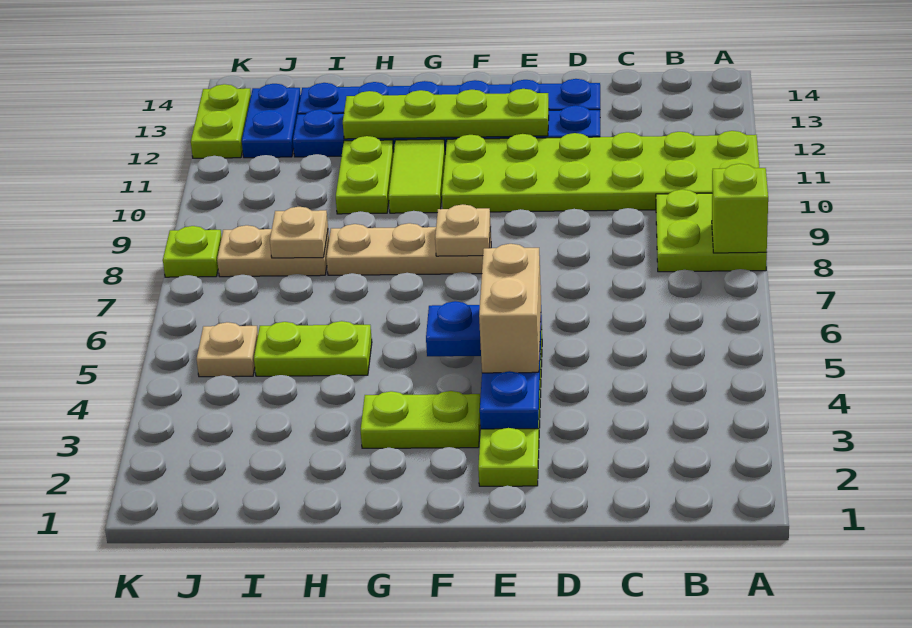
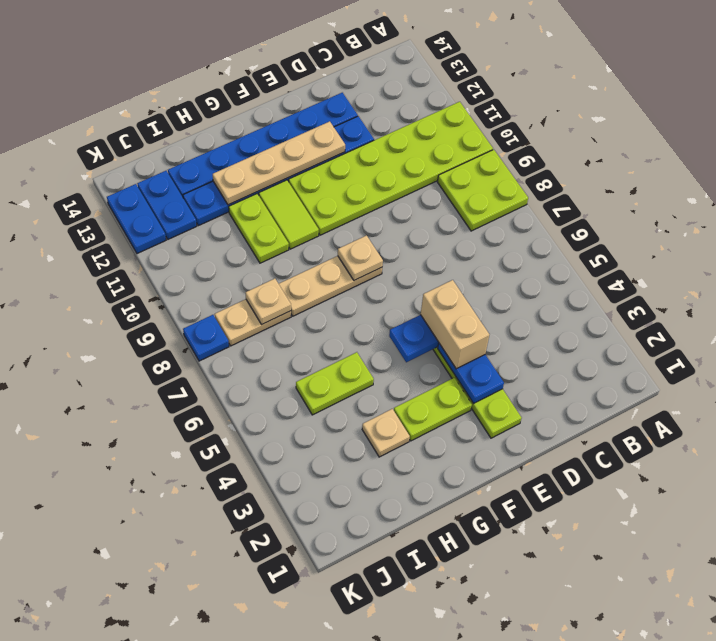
lime brick A8 level 2 -> none
lime plate E12:H12 level 2 -> tan plate E12:H12 level 2
tan plate J5 level 1 -> tan plate H3 level 1
lime plate K8 level 1 -> blue plate K8 level 1
lime plate K12:K13 level 1 -> blue plate K12:K13 level 1

